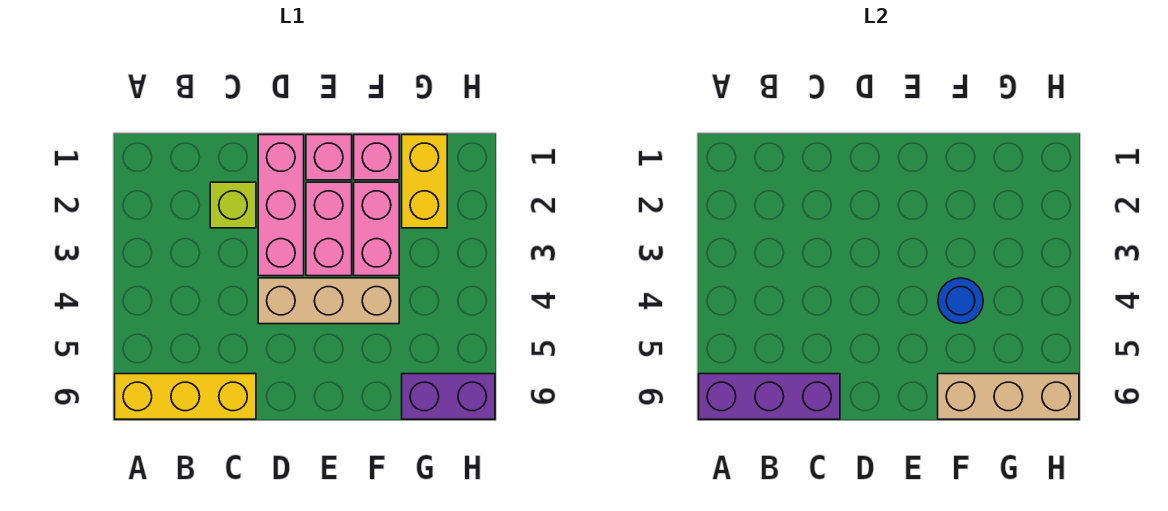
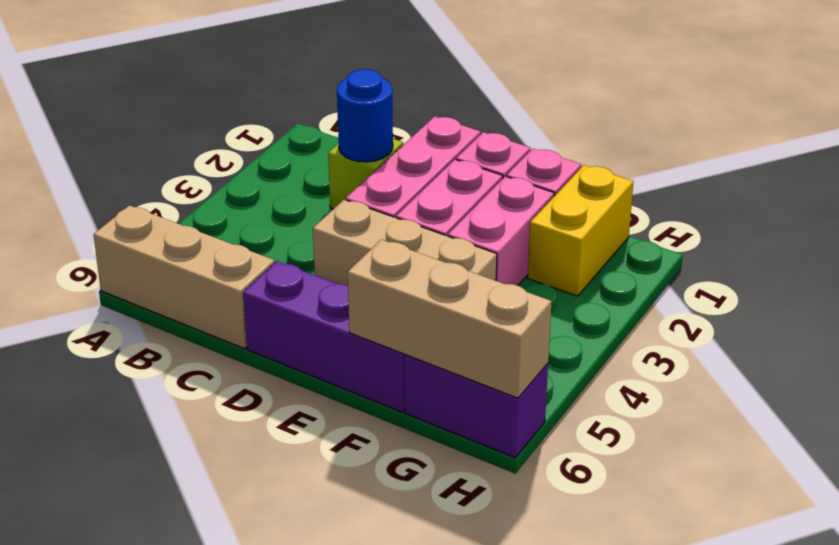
yellow brick A6:C6 level 1 -> tan brick A6:C6 level 1
purple brick A6:C6 level 2 -> purple brick D6:F6 level 1
blue round brick F4 level 2 -> blue round brick C2 level 2

